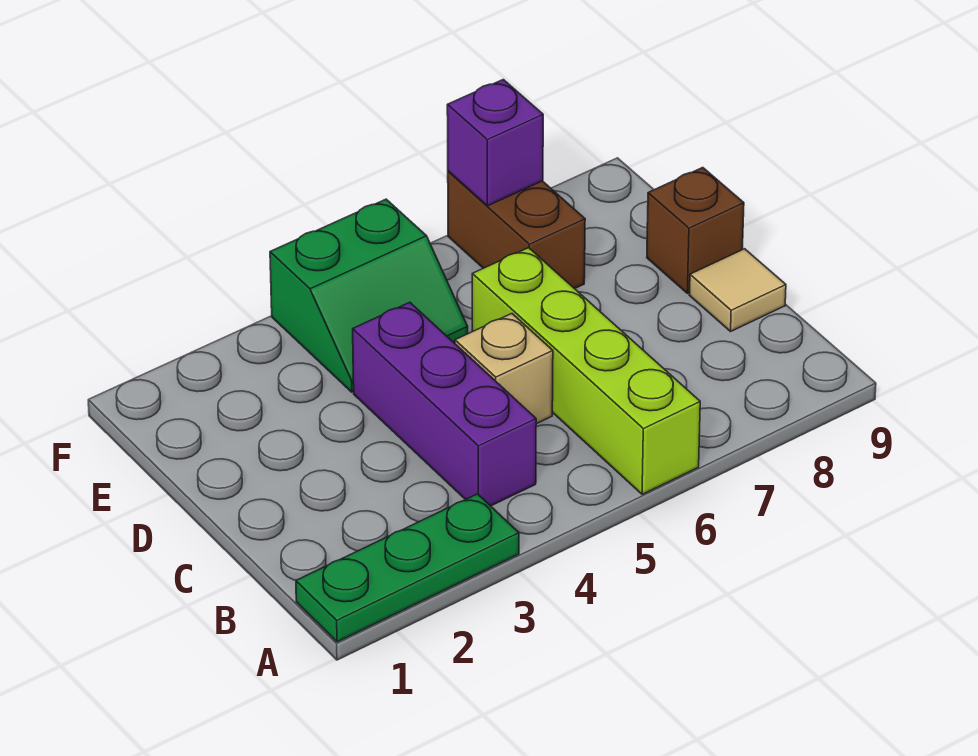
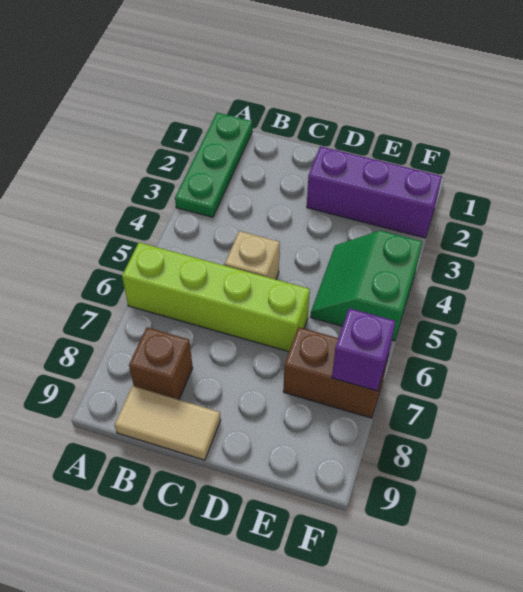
purple brick B4:D4 level 1 -> purple brick D2:F2 level 1
tan tile C9 level 1 -> tan tile B9:C9 level 1
brown brick D9 level 1 -> brown brick B8 level 1

